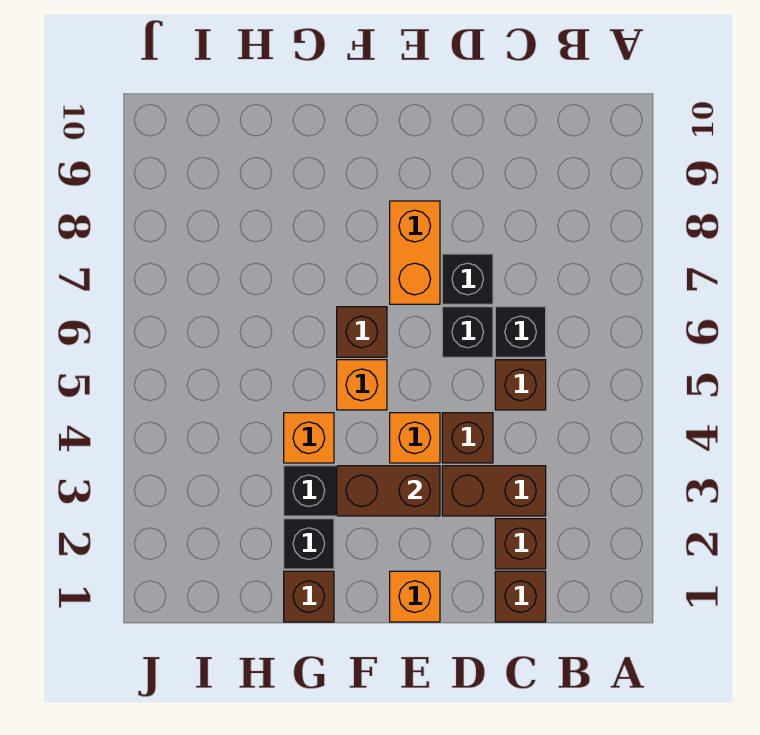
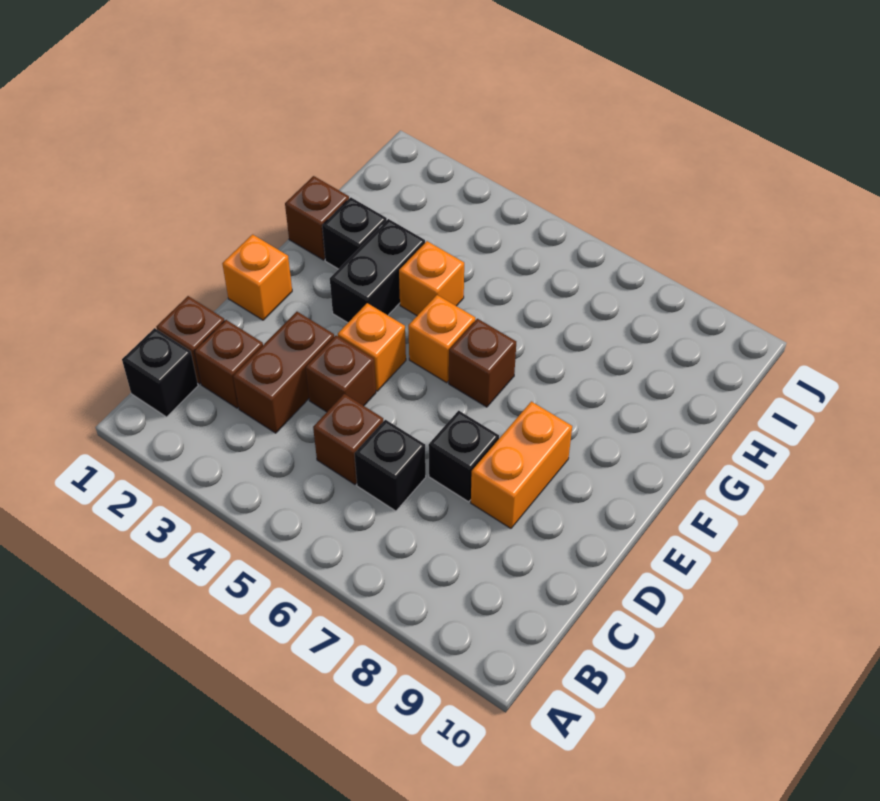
black brick D6 level 1 -> black brick B1 level 1
brown brick E3:F3 level 2 -> none
orange brick E7:E8 level 1 -> orange brick D8:E8 level 1

